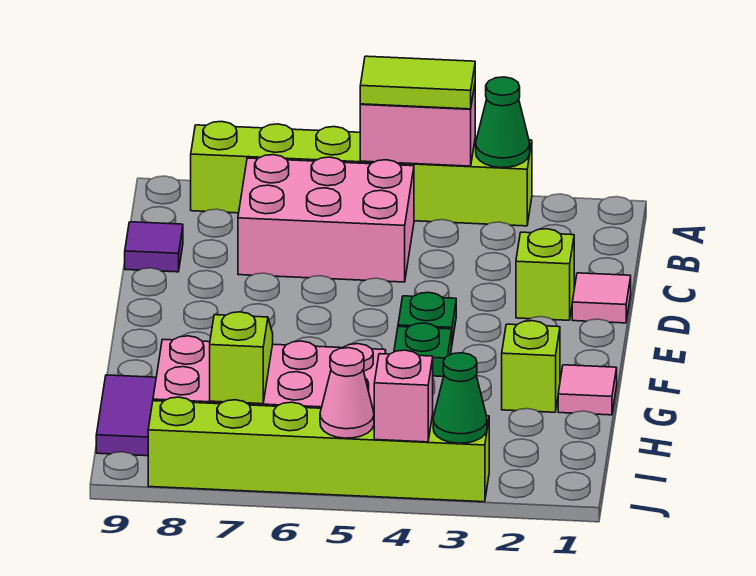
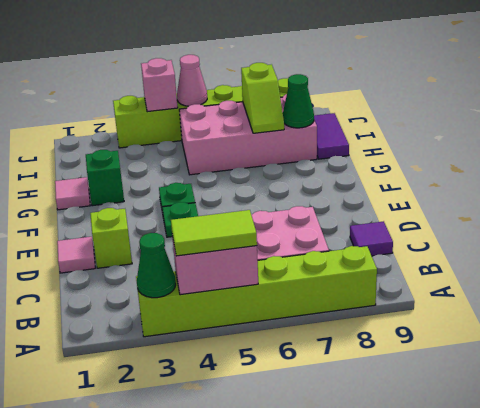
lime brick G2 level 1 -> green brick G2 level 1
green cone J3 level 2 -> green cone H8 level 2

